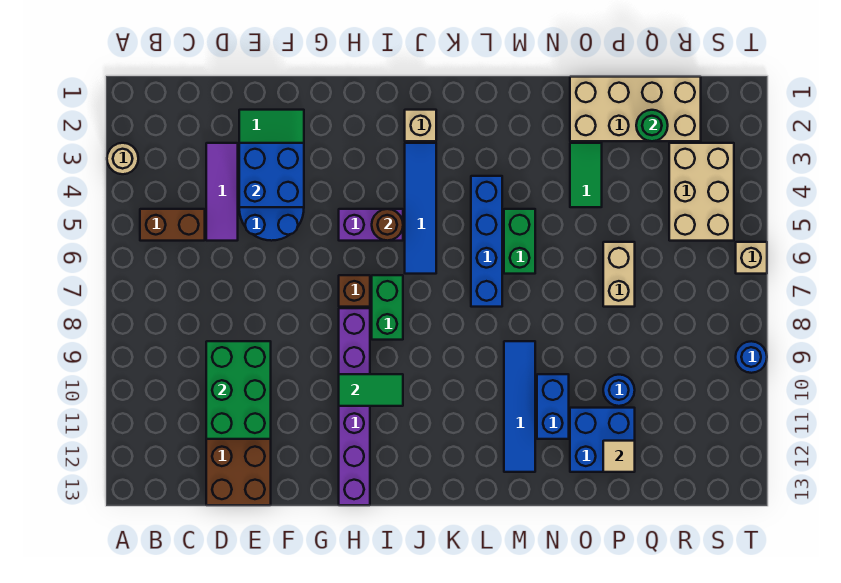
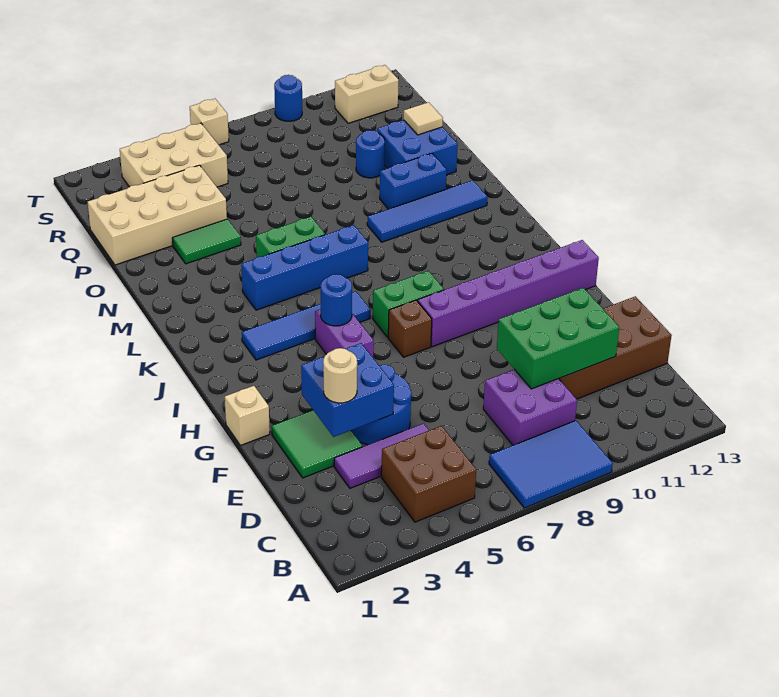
tan round brick A3 level 1 -> tan round brick E3 level 3
none -> blue tile A7:B9 level 1
brown brick B5:C5 level 1 -> brown brick B4:C5 level 1
none -> purple brick C8:D9 level 1
green tile H10:I10 level 2 -> none
brown round brick I5 level 2 -> blue round brick I5 level 2
tan brick J2 level 1 -> tan brick G1 level 1
tan brick O1:R2 level 1 -> tan brick P1:Q4 level 1
tan brick P6:P7 level 1 -> tan brick S11:S12 level 1
green round brick Q2 level 2 -> none

